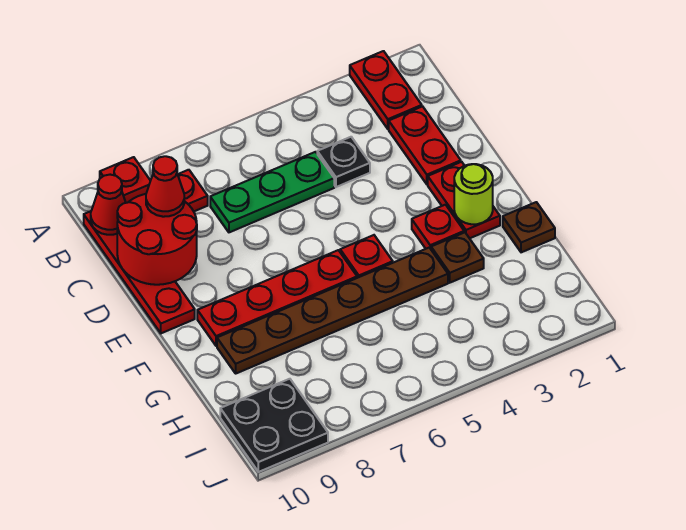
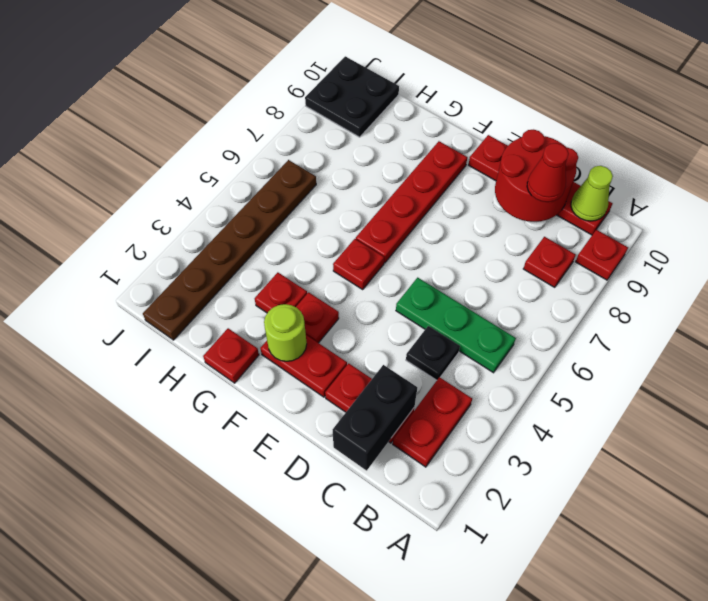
red plate A2:B2 level 1 -> red plate B2:B3 level 1
red cone B10 level 2 -> lime cone B10 level 2
none -> black brick C1:C2 level 2
green plate C5:C7 level 1 -> green plate B5:D5 level 1
brown plate G1 level 1 -> red plate G1 level 1
brown plate G3 level 1 -> red plate G3 level 1
brown plate G4:G9 level 1 -> brown plate I1:I6 level 1

